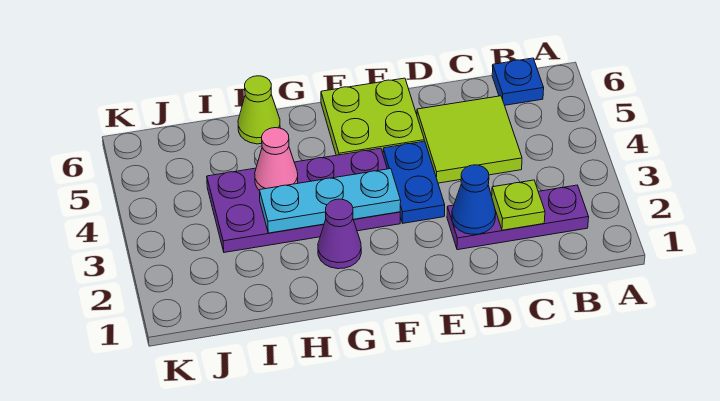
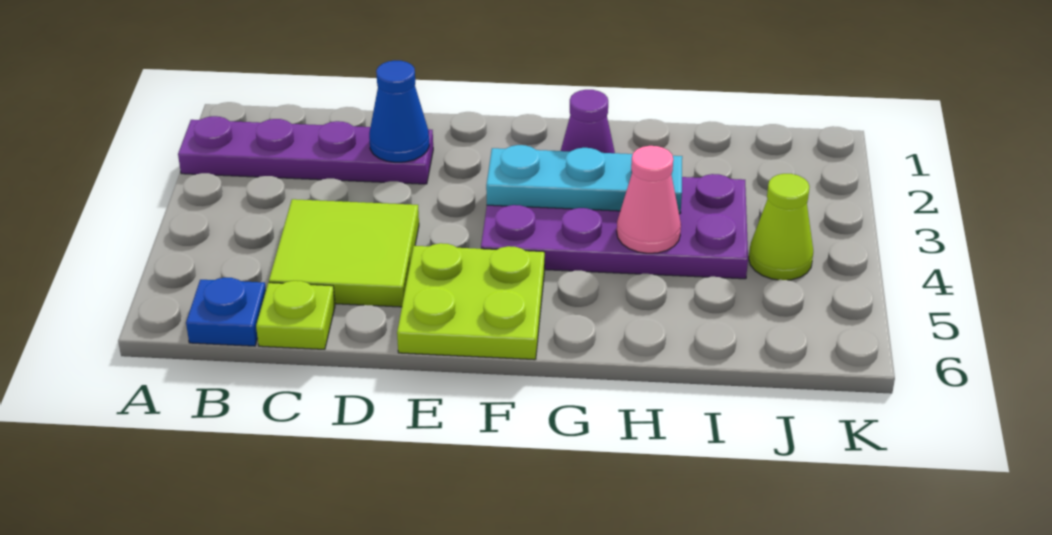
purple plate B2:D2 level 1 -> purple plate A2:D2 level 1
lime plate C2 level 2 -> lime plate C6 level 1
blue plate E3:E4 level 1 -> none
lime cone H6 level 1 -> lime cone J4 level 1

